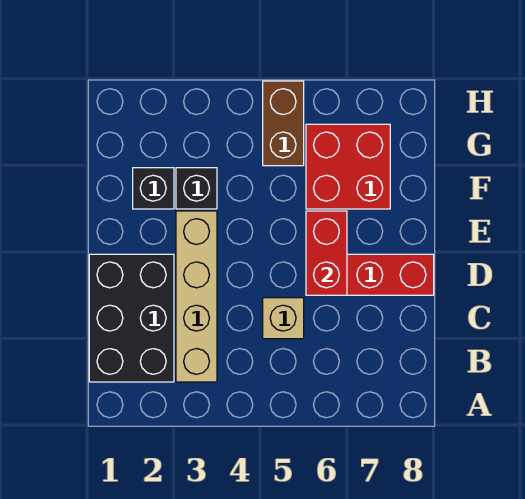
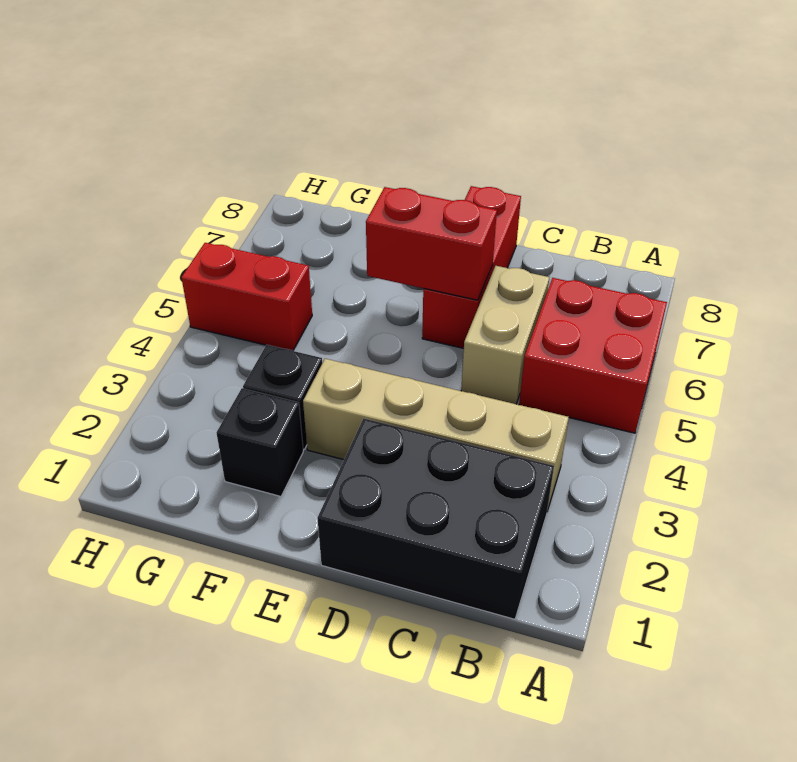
tan brick C5 level 1 -> tan brick C5:C6 level 1
red brick F6:G7 level 1 -> red brick A5:B6 level 1
brown brick G5:H5 level 1 -> red brick G5:H5 level 1

